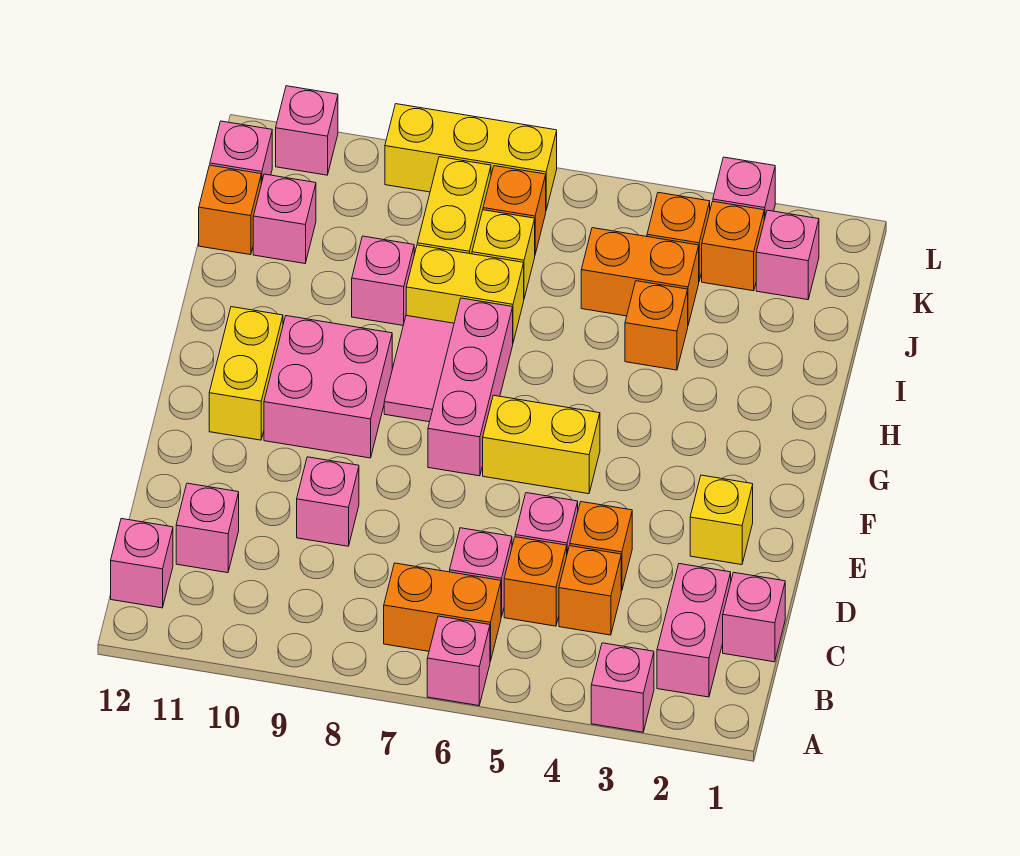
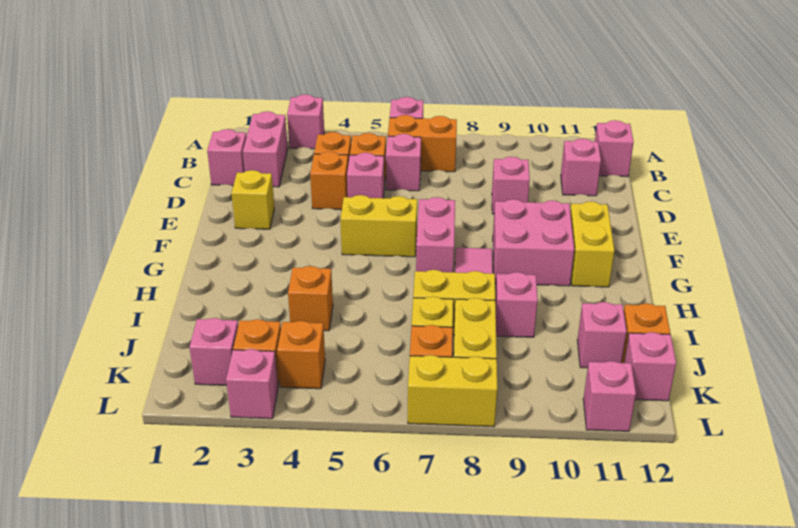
pink brick F7:H7 level 1 -> pink brick F7:G7 level 1
orange brick J4:J5 level 1 -> none
yellow brick L7:L9 level 1 -> yellow brick L7:L8 level 1

